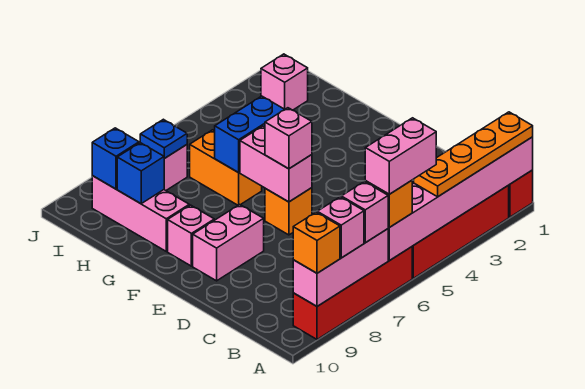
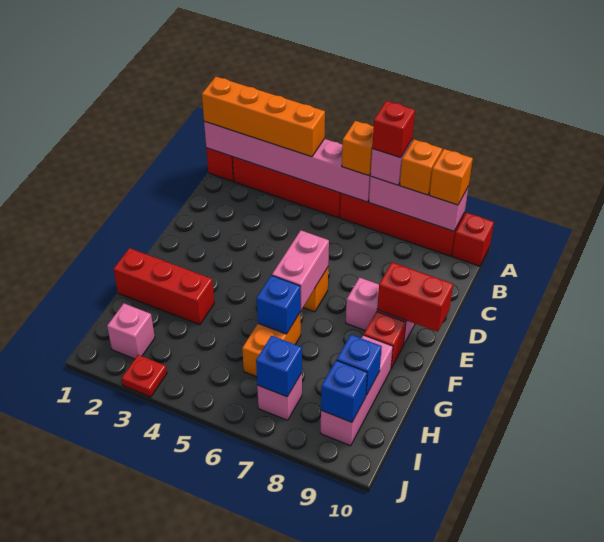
orange plate A1:A4 level 3 -> orange brick A1:A4 level 3
pink brick A5:A6 level 4 -> none
none -> red brick A7 level 4
pink brick A8 level 3 -> orange brick A8 level 3
none -> red brick A10 level 1
pink brick E6 level 3 -> none
none -> red brick E9:E10 level 2
pink brick F9 level 1 -> red brick F9 level 1
none -> red brick G1:G3 level 1
blue brick G5:G6 level 2 -> blue brick G6 level 2
blue plate I7 level 2 -> blue brick I7 level 2
none -> red plate J3 level 1

